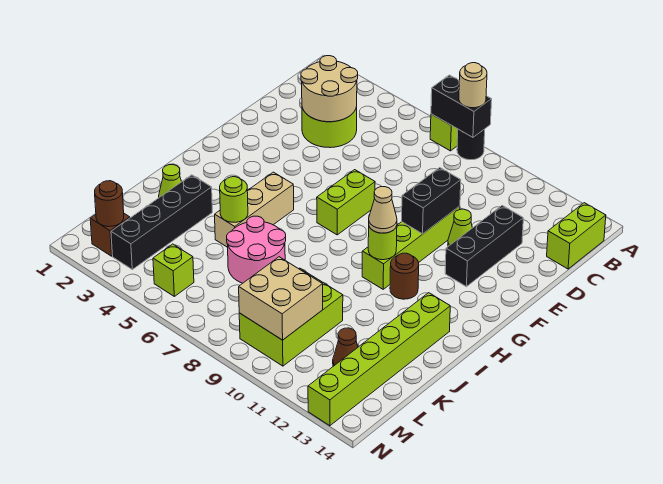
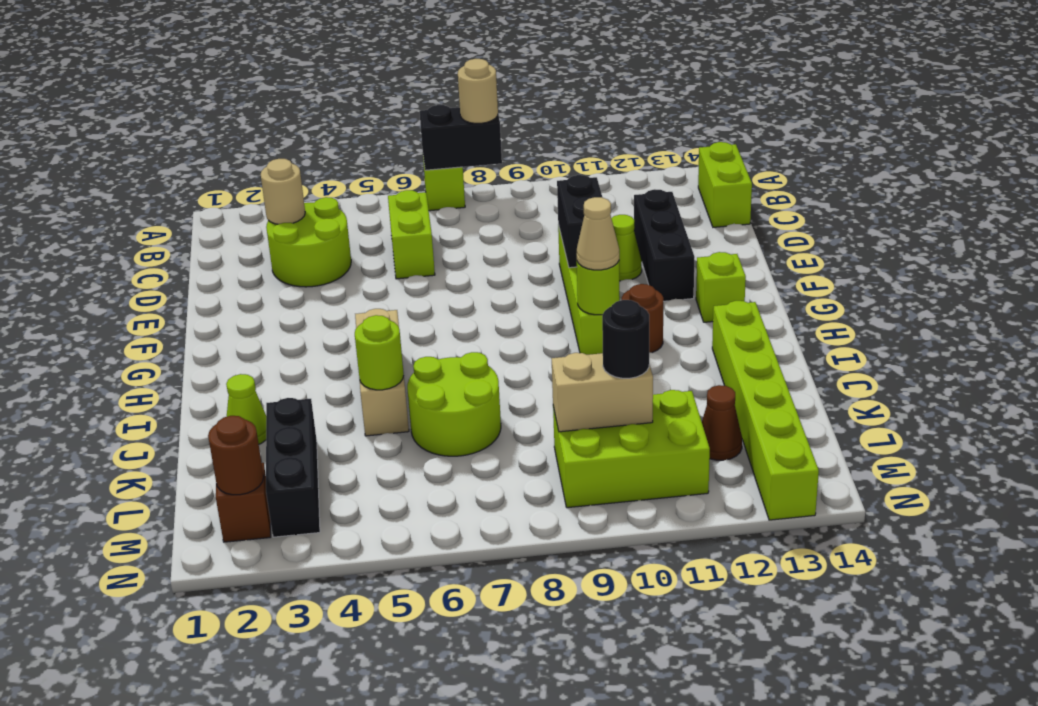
black round brick A8 level 1 -> black round brick L10 level 3
tan round brick C3:D4 level 2 -> tan round brick C3 level 2
lime brick F7:G7 level 1 -> lime brick C6:D6 level 1
black brick J3:M3 level 1 -> black brick K3:M3 level 1
pink round brick J6:K7 level 1 -> lime round brick J6:K7 level 1
lime brick K9:M10 level 1 -> lime brick L9:M11 level 1
tan brick L9:M10 level 2 -> tan brick L9:L10 level 2
lime brick M5 level 1 -> lime brick G13 level 1

